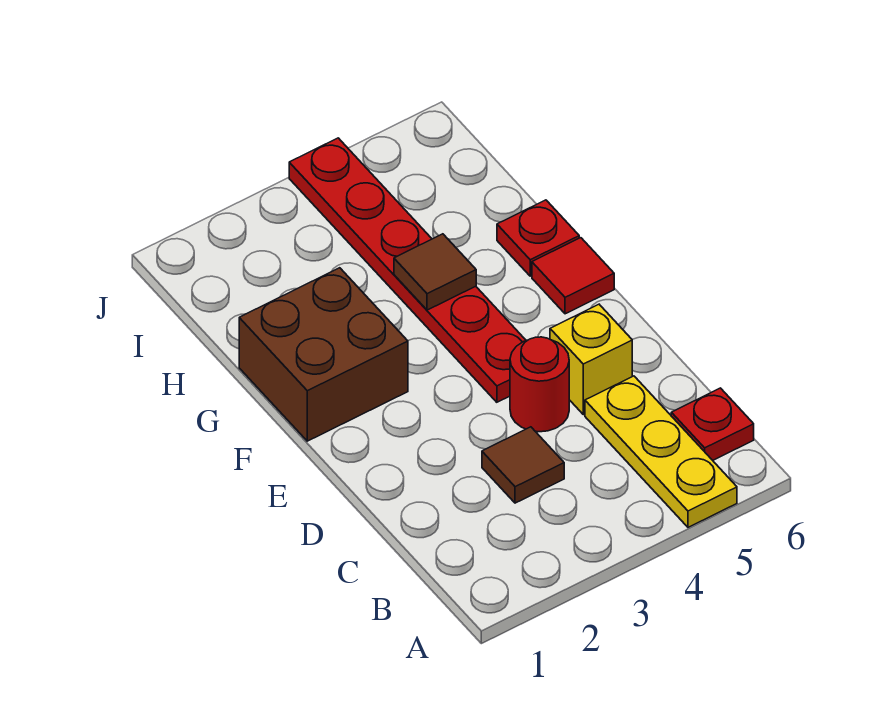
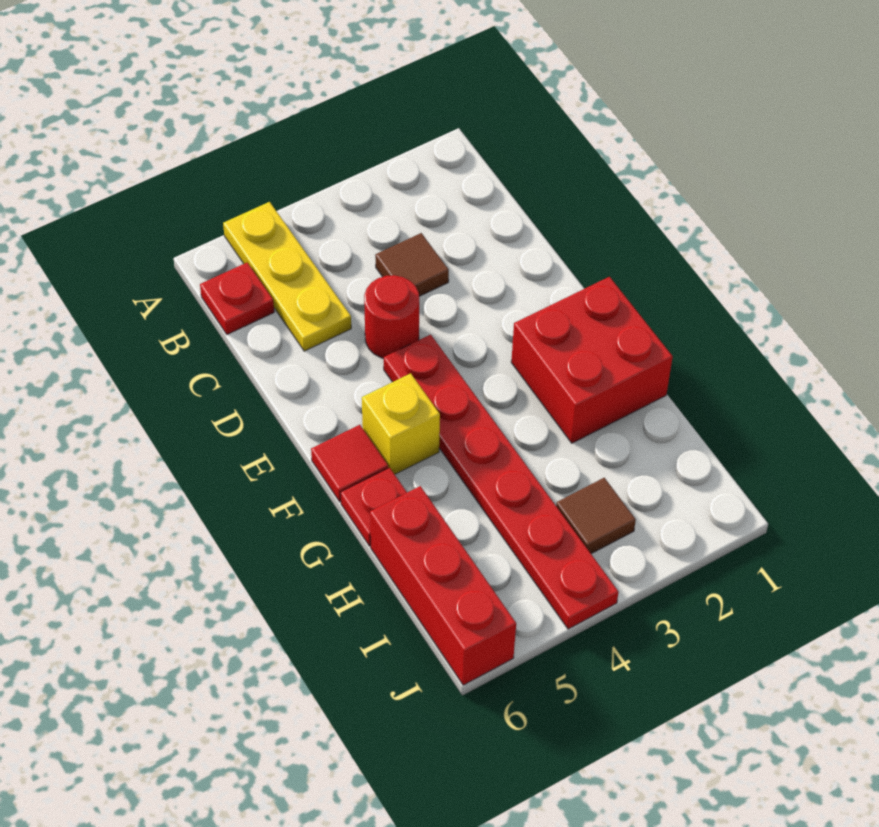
yellow brick D5 level 1 -> yellow brick F5 level 1
brown brick F1:G2 level 1 -> red brick F1:G2 level 1
brown tile G4 level 2 -> brown tile I3 level 1
none -> red brick H6:J6 level 1

